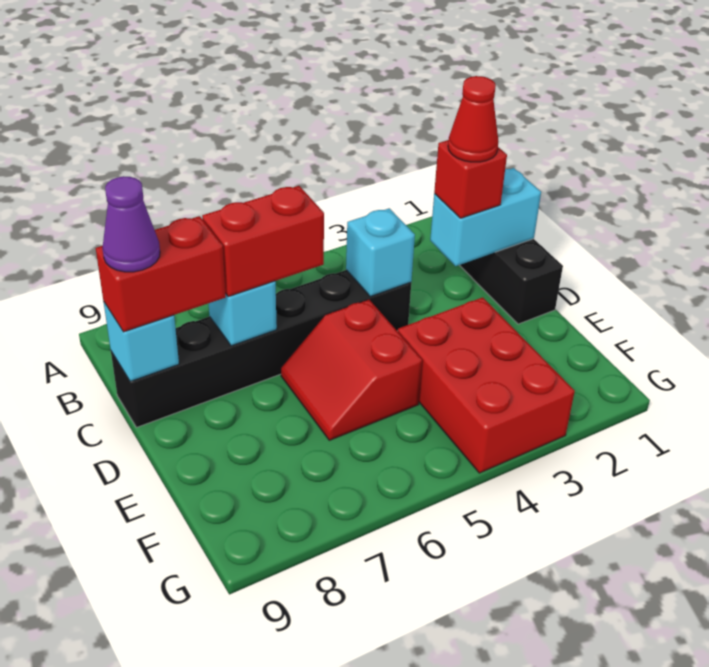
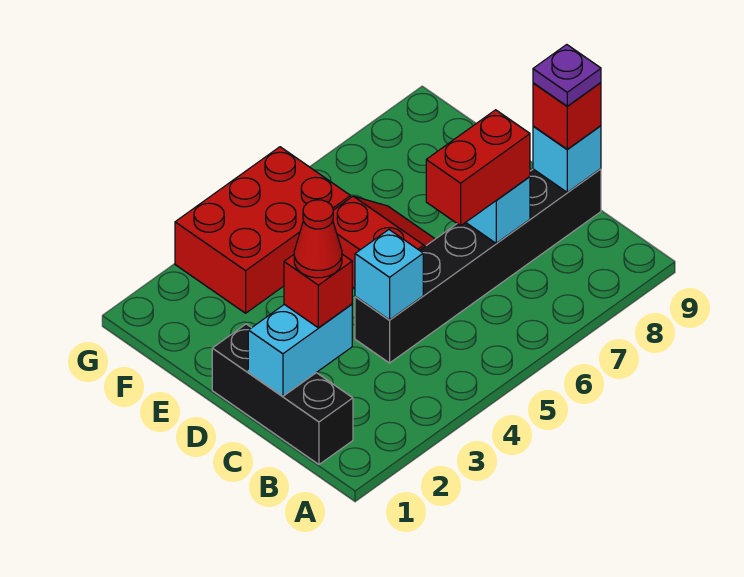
red brick C8:C9 level 3 -> red brick C9 level 3
purple cone C9 level 4 -> purple plate C9 level 4
red brick E3:G4 level 1 -> red brick F3:G5 level 1

